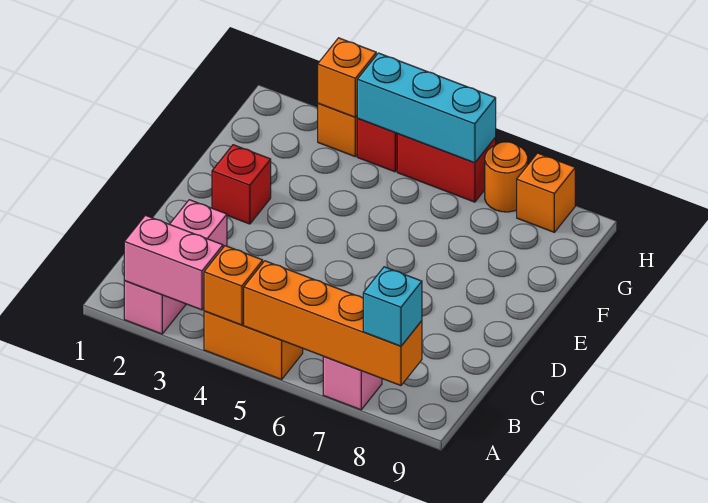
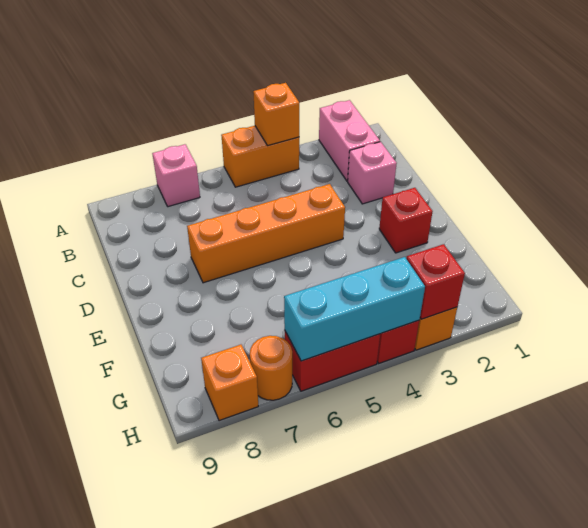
pink brick A2:A3 level 2 -> none
orange brick A5:A8 level 2 -> orange brick D4:D7 level 1
cyan brick A8 level 3 -> none
orange brick H3 level 2 -> red brick H3 level 2

